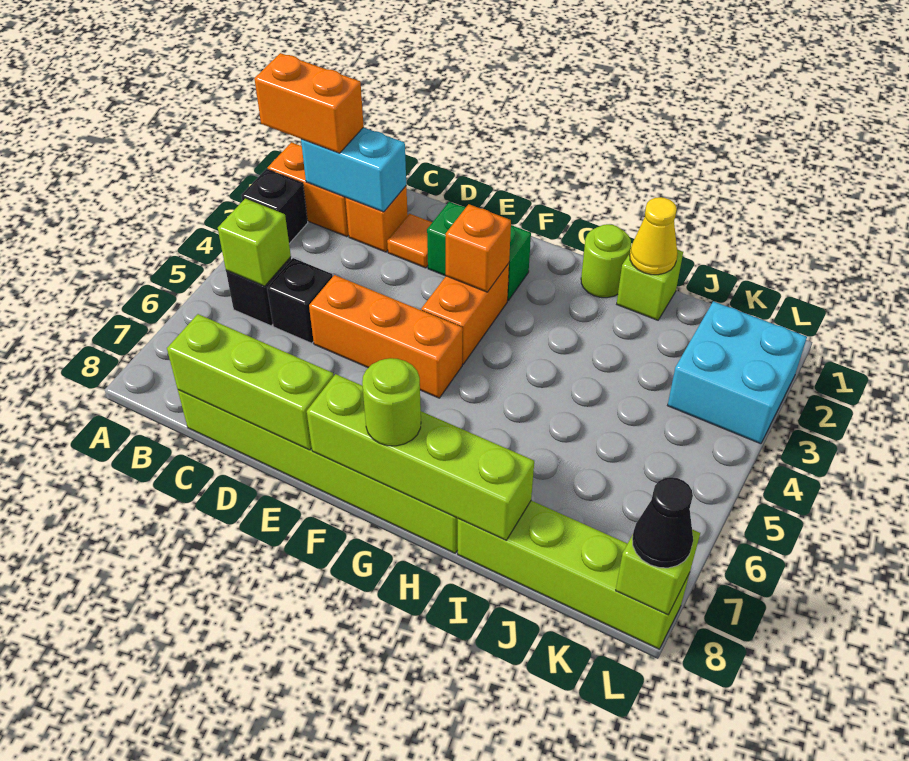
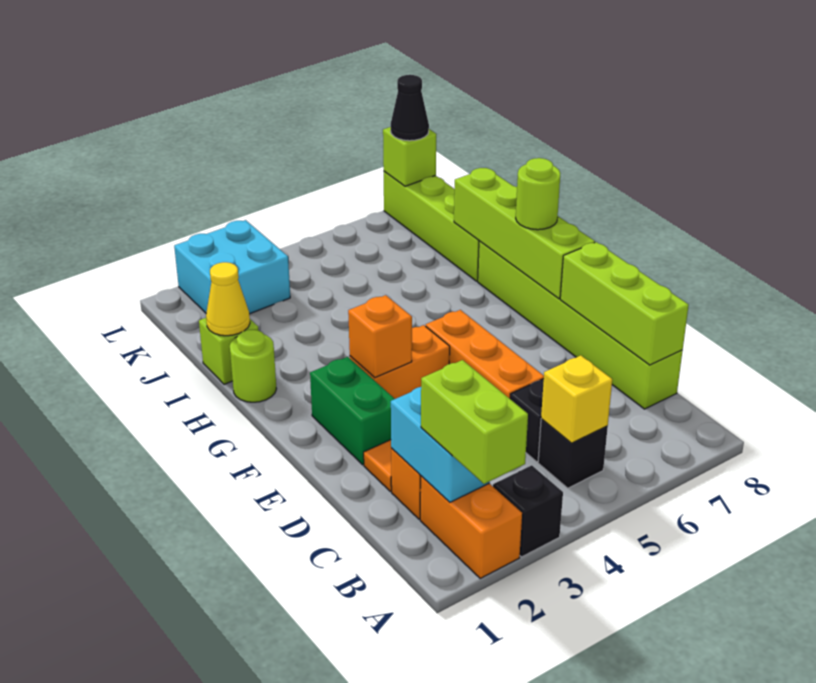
orange brick A2:B2 level 3 -> lime brick A2:B2 level 3
lime brick B5 level 2 -> yellow brick B5 level 2

